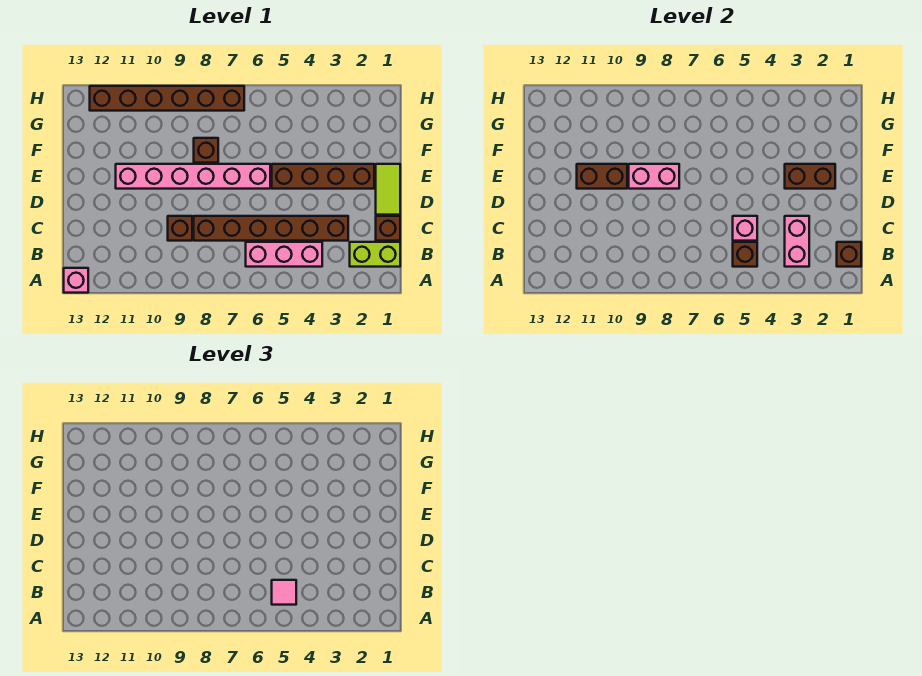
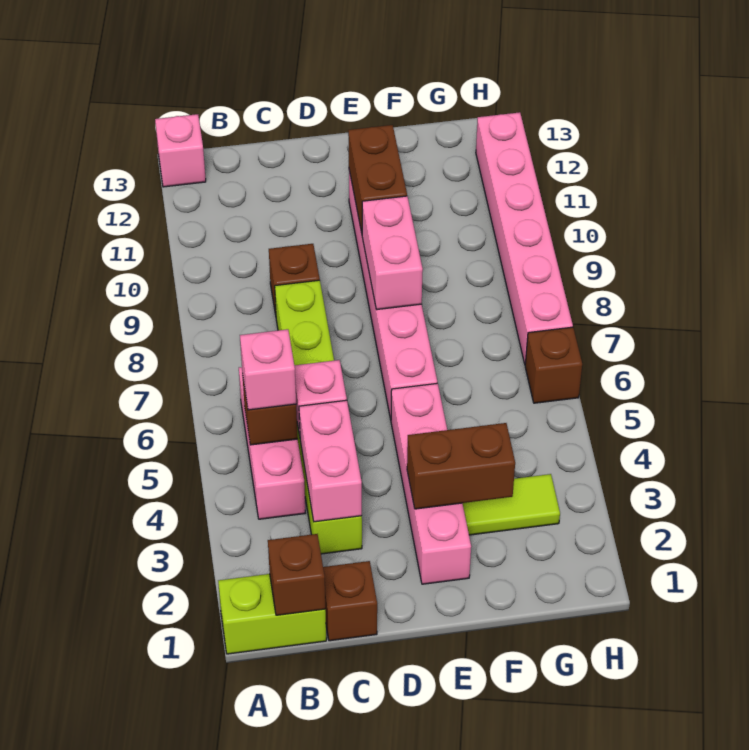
lime brick B1:B2 level 1 -> lime brick A1:B1 level 1
pink brick B3:C3 level 2 -> pink brick C3:C4 level 2
pink tile B5 level 3 -> pink brick B5 level 3
brown brick C3:C8 level 1 -> lime brick C3:C8 level 1
lime tile D1:E1 level 1 -> lime tile F3:G3 level 1
brown brick E2:E5 level 1 -> pink brick E2:E5 level 1
brown brick E2:E3 level 2 -> brown brick E3:F3 level 2
brown brick F8 level 1 -> brown brick H6 level 1
brown brick H7:H12 level 1 -> pink brick H7:H12 level 1

